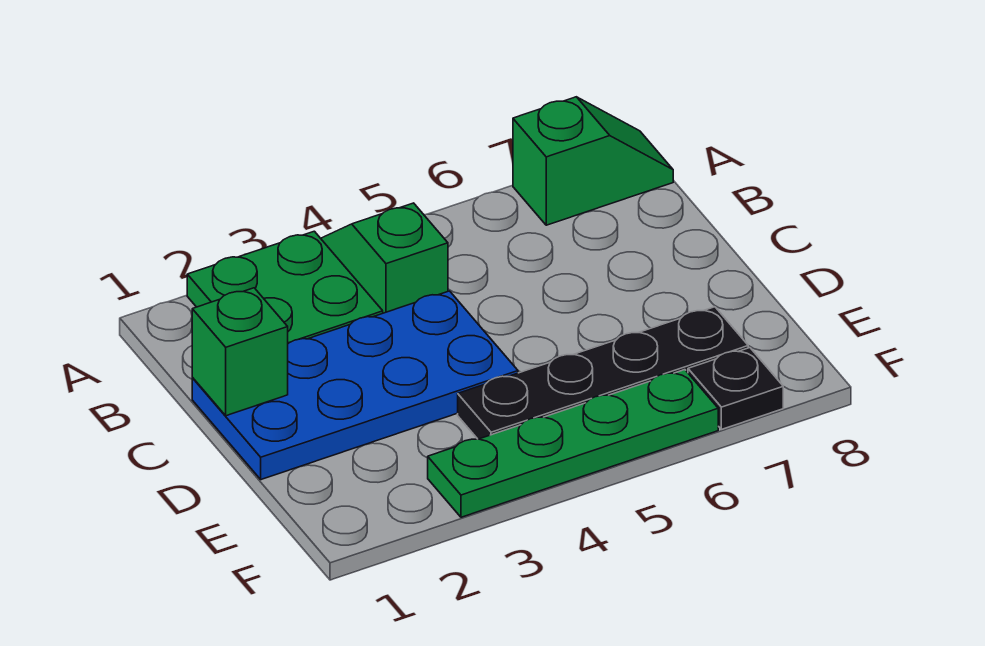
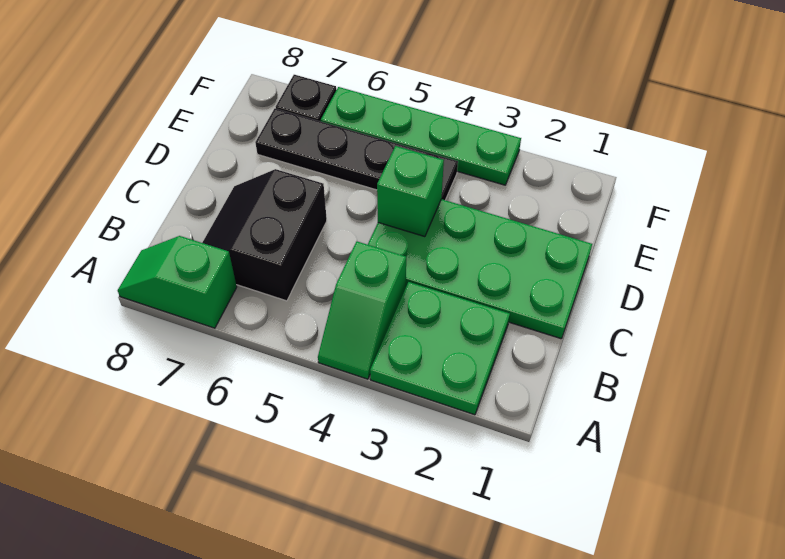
none -> black slope B6:C7 level 1 top 6
blue plate C1:D4 level 1 -> green plate C1:D4 level 1
green brick C1 level 2 -> green brick D4 level 2

